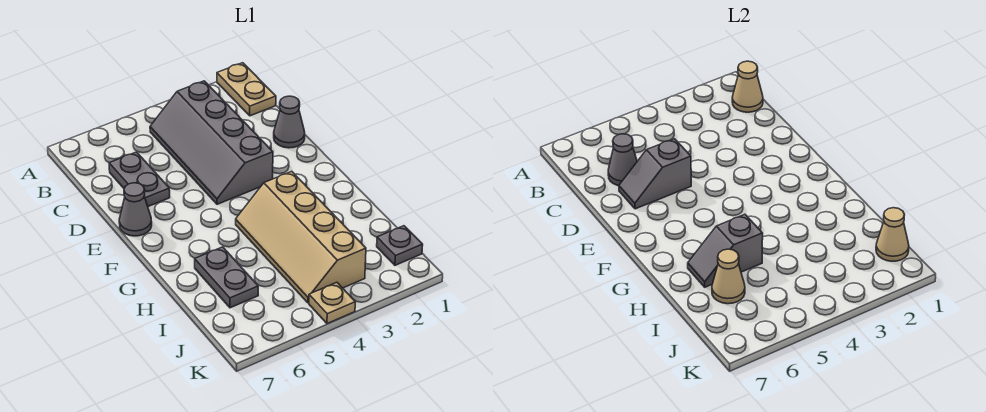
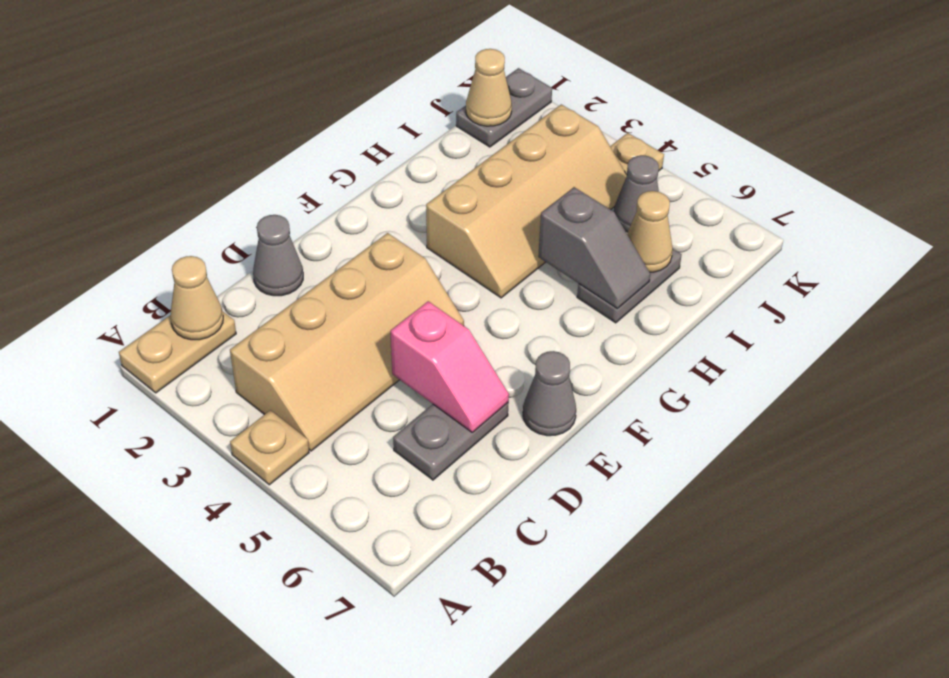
none -> tan plate A4 level 1
grey slope B3:E4 level 1 top 3 -> tan slope B3:E4 level 1 top 3
grey cone C6 level 2 -> grey cone J5 level 1
grey slope D5:D6 level 2 top 5 -> pink slope D5:D6 level 2 top 5
grey plate J1 level 1 -> grey plate J1:K1 level 1

